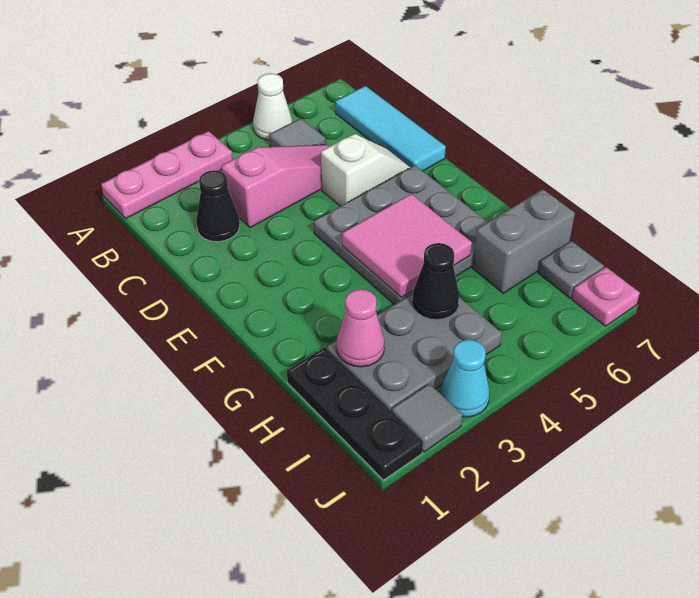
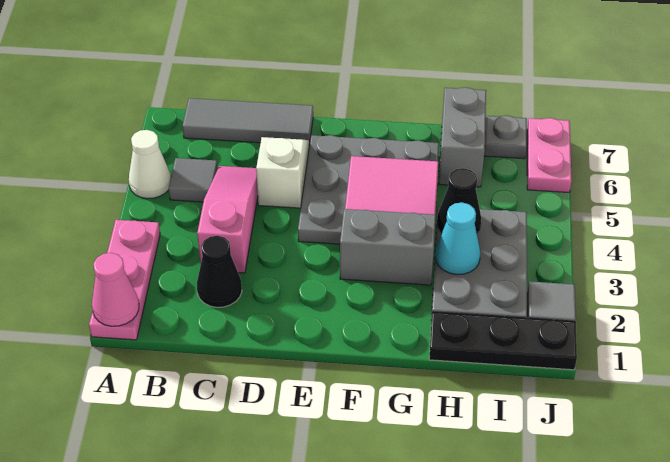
cyan tile B7:D7 level 1 -> grey tile B7:D7 level 1
none -> grey brick F3:G3 level 1
pink cone H2 level 2 -> pink cone A1 level 2
cyan cone J3 level 1 -> cyan cone H3 level 2
pink plate J7 level 1 -> pink plate J6:J7 level 1

